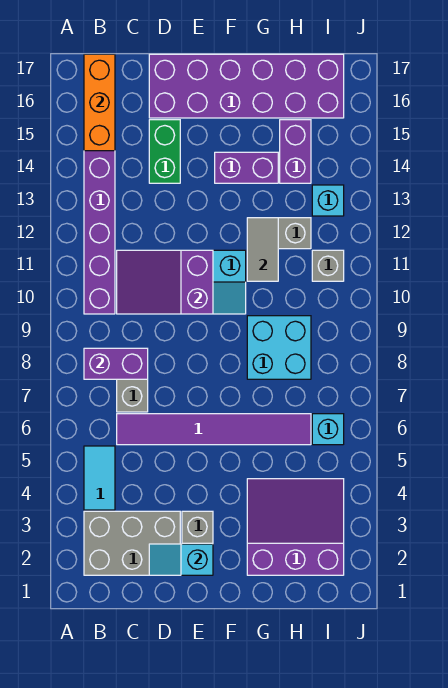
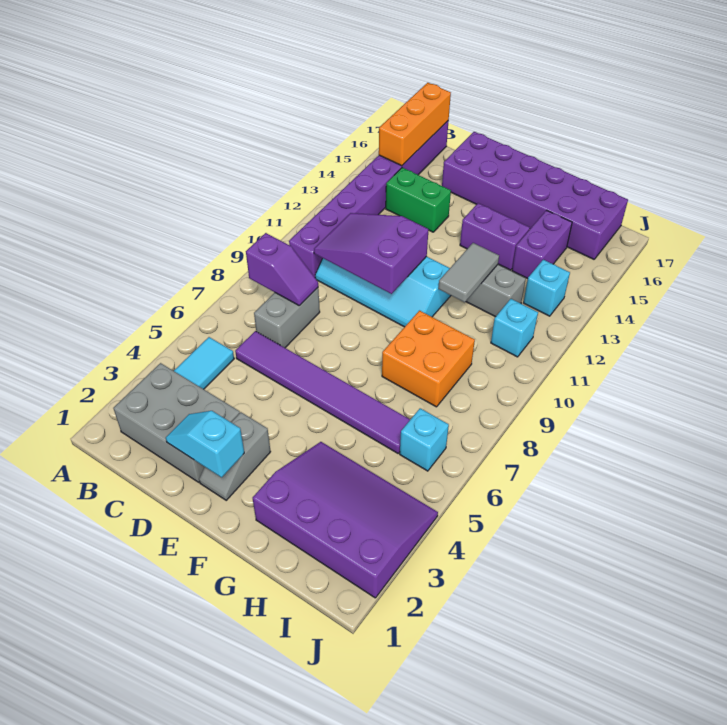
purple brick B8:C8 level 2 -> purple slope B8:C8 level 2 top B
green brick D14:D15 level 1 -> green brick C14:D14 level 1
purple slope G2:I4 level 1 top 2 -> purple slope G2:J4 level 1 top 2
cyan brick G8:H9 level 1 -> orange brick G8:H9 level 1
grey brick I11 level 1 -> cyan brick I11 level 1

